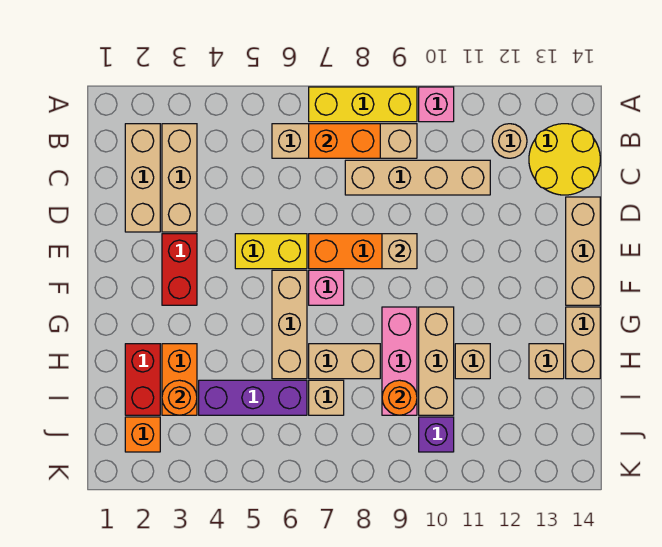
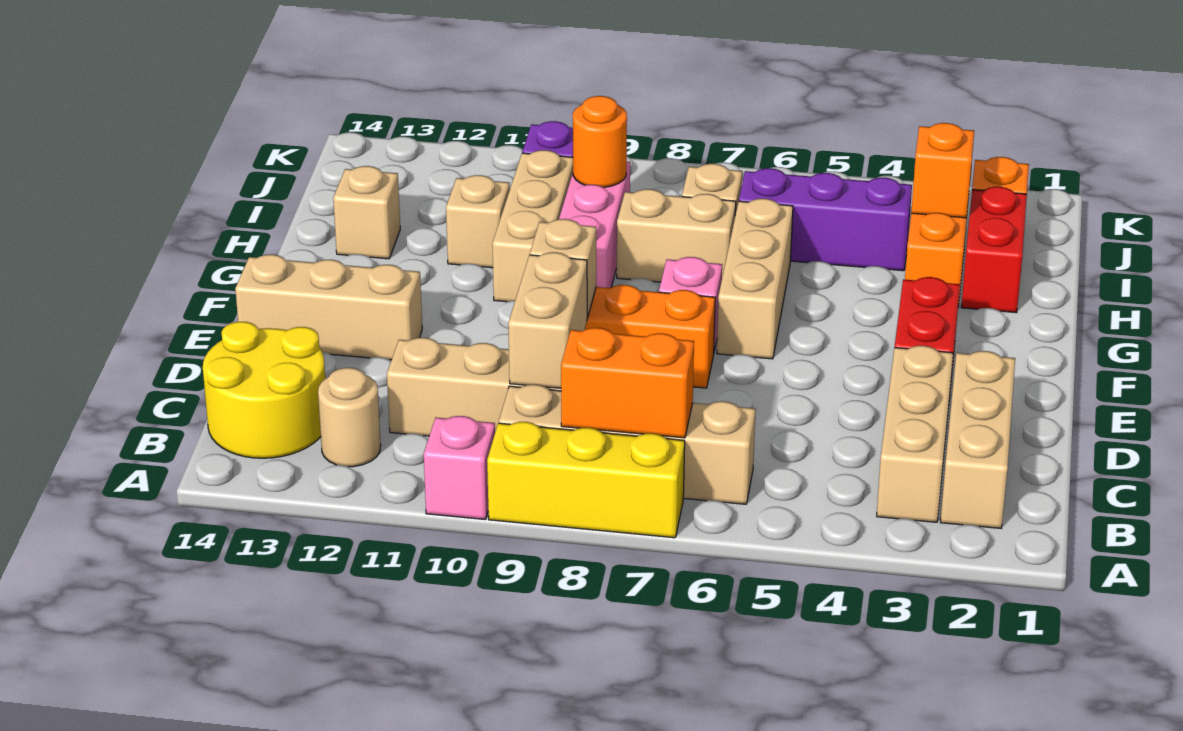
tan brick D14:F14 level 1 -> tan brick E12:E14 level 1
yellow brick E5:E6 level 1 -> none
tan brick G14:H14 level 1 -> tan brick C9:D9 level 2
orange round brick I3 level 2 -> orange brick I3 level 2

